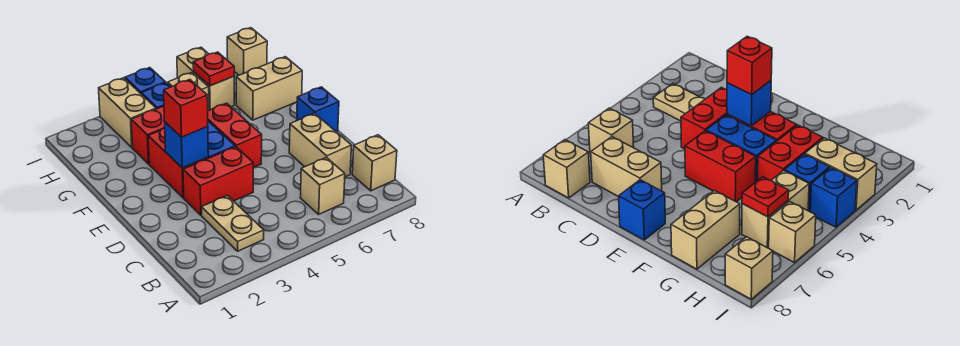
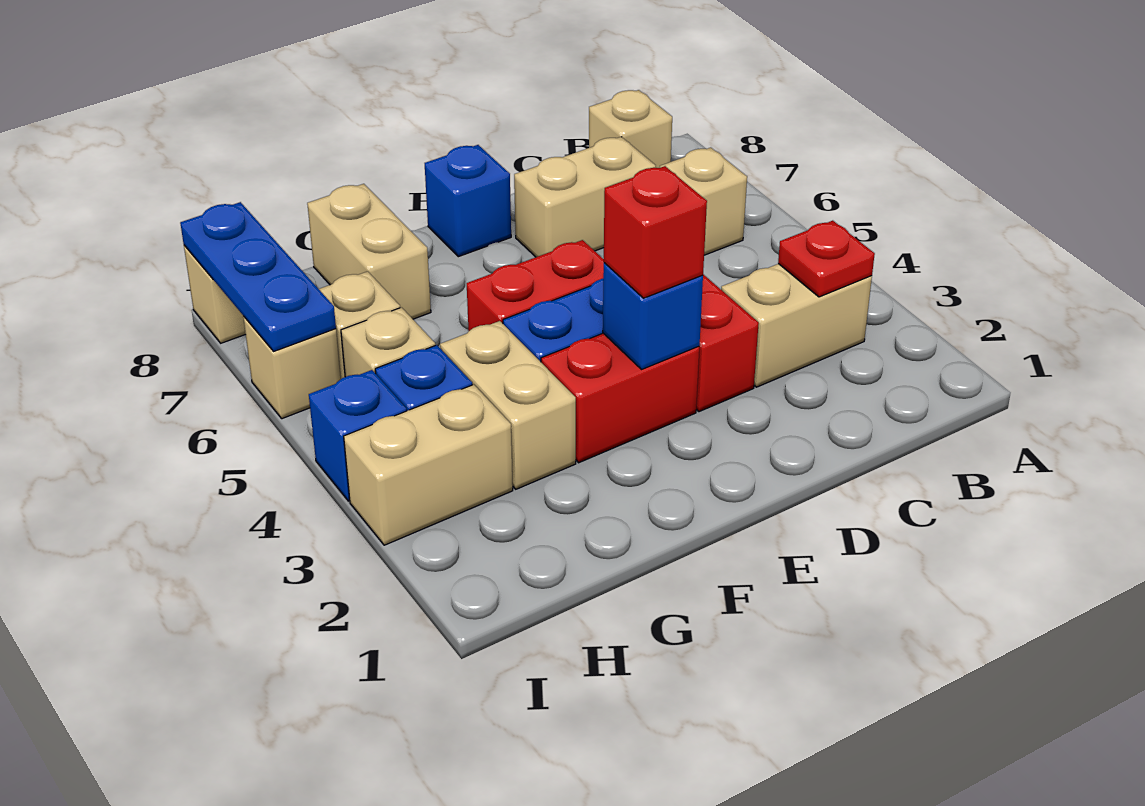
tan plate B3:C3 level 1 -> tan brick B3:C3 level 1
red brick G3:G4 level 1 -> tan brick G3:G4 level 1
red plate H6 level 2 -> red plate B3 level 2
none -> blue plate I6:I8 level 2

